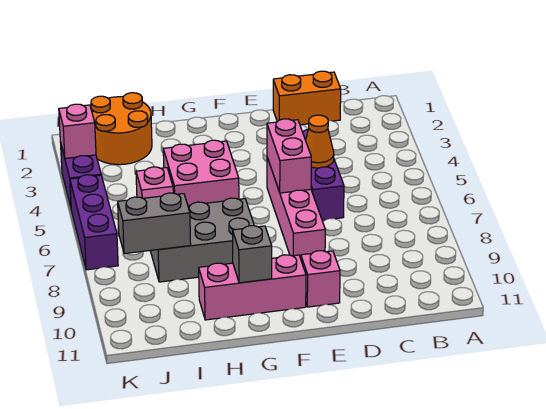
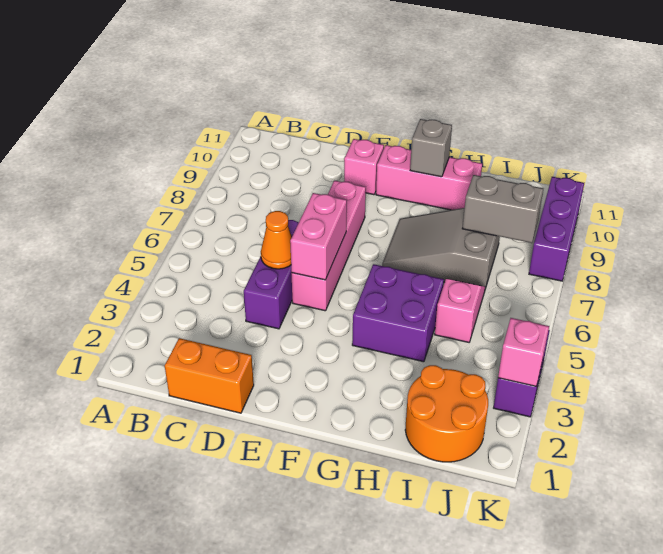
pink brick G4:H5 level 1 -> purple brick G4:H5 level 1
grey brick G7:I8 level 1 -> grey slope G7:I8 level 1 top I
purple brick K5:K7 level 1 -> purple brick K8:K10 level 1

